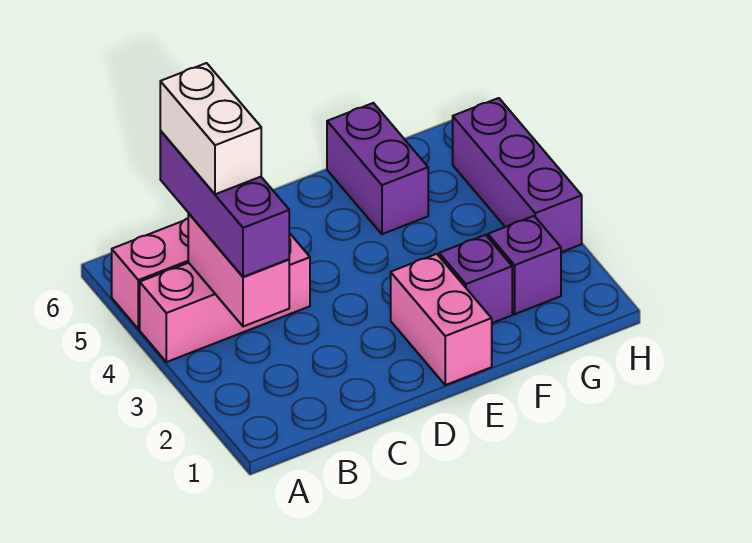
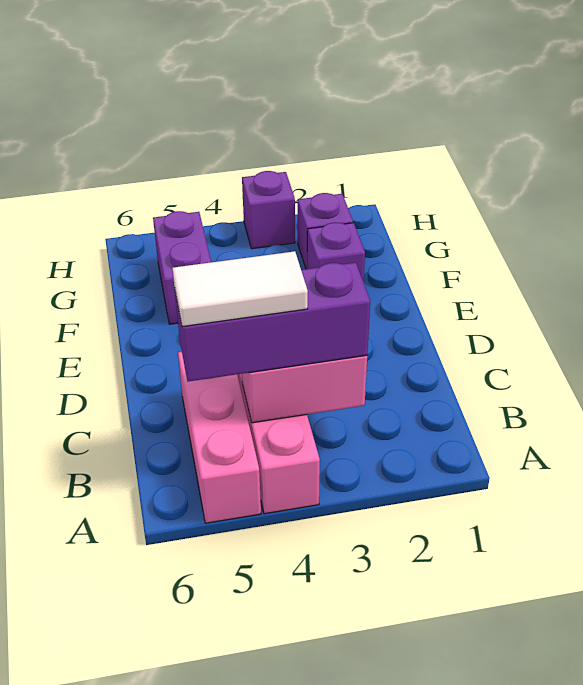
white brick B4:B5 level 4 -> white tile B4:B5 level 4
pink brick E1:E2 level 1 -> none
purple brick F5:F6 level 1 -> purple brick F5:G5 level 1
purple brick H3:H5 level 1 -> purple brick H3 level 1

